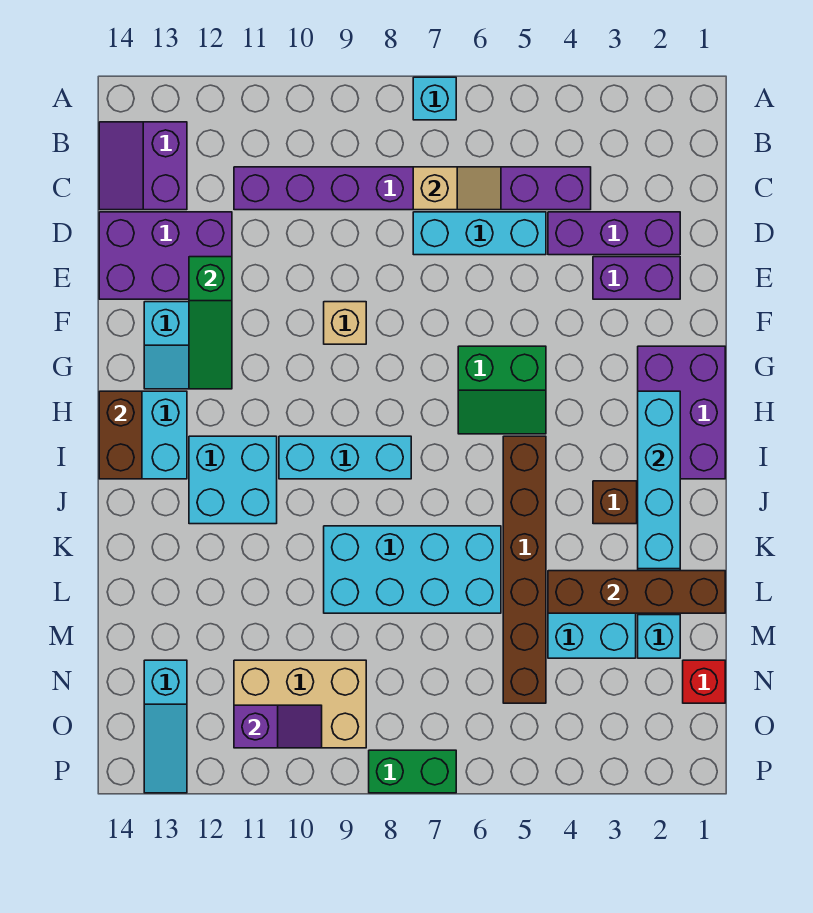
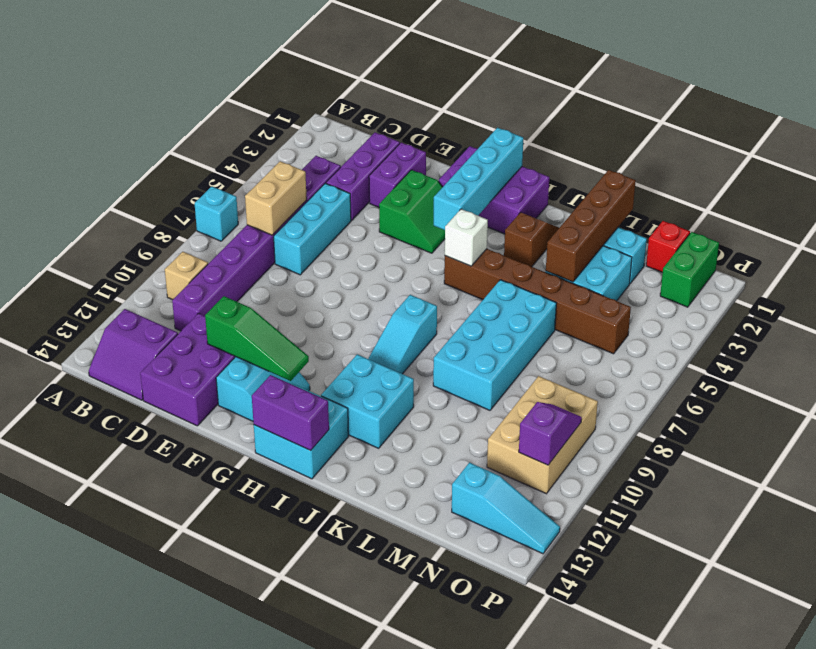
tan slope C6:C7 level 2 top 7 -> tan brick C6:C7 level 2
tan brick F9 level 1 -> tan brick B10 level 1
green slope G5:H6 level 1 top G -> green slope F3:G4 level 1 top F
cyan brick H2:K2 level 2 -> cyan brick H1:H4 level 2
brown brick H14:I14 level 2 -> purple brick H14:I14 level 2
none -> white brick I5 level 2
cyan brick I8:I10 level 1 -> cyan slope I8:I10 level 1 top 8
green brick P7:P8 level 1 -> green brick O1:O2 level 1

